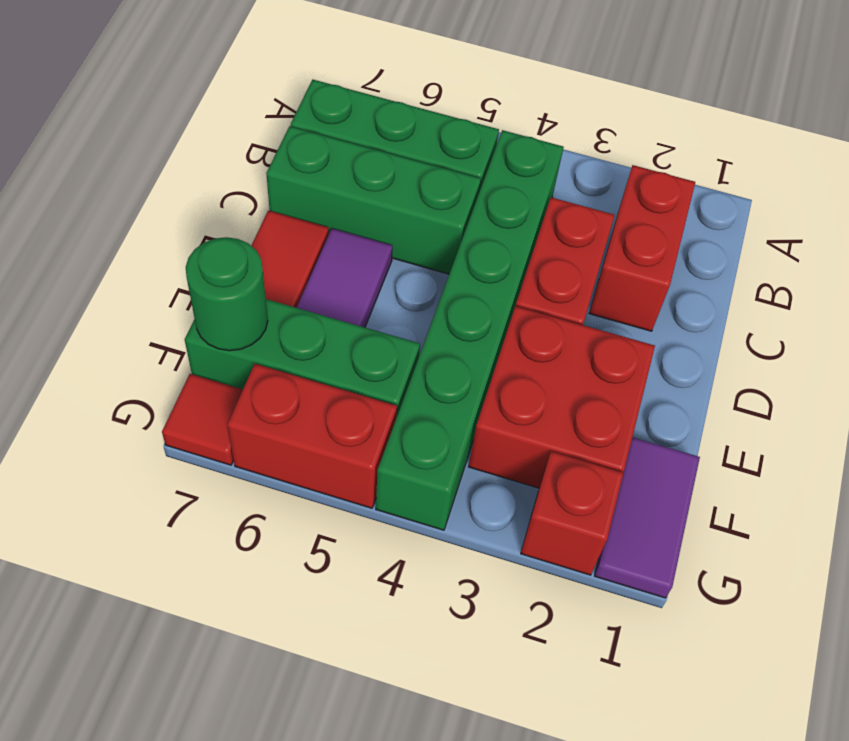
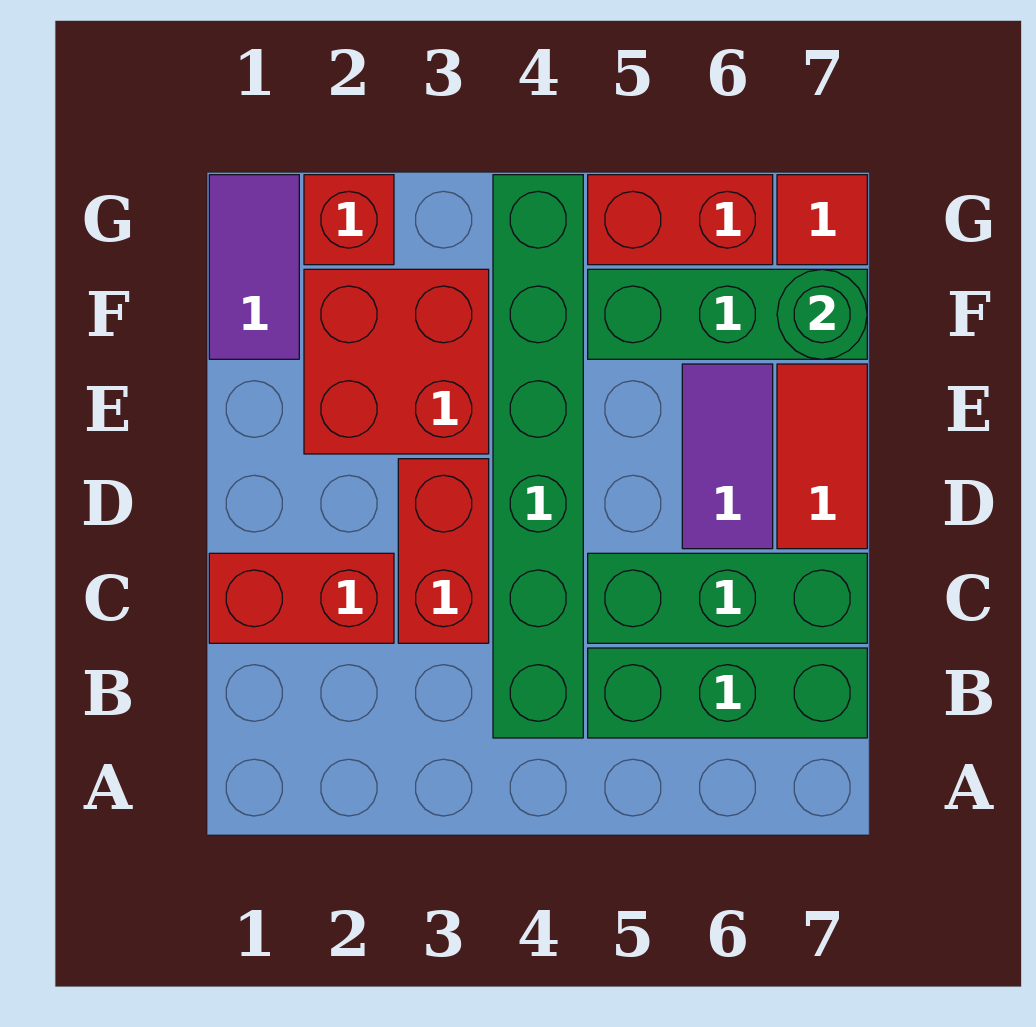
red brick B2:C2 level 1 -> red brick C1:C2 level 1

